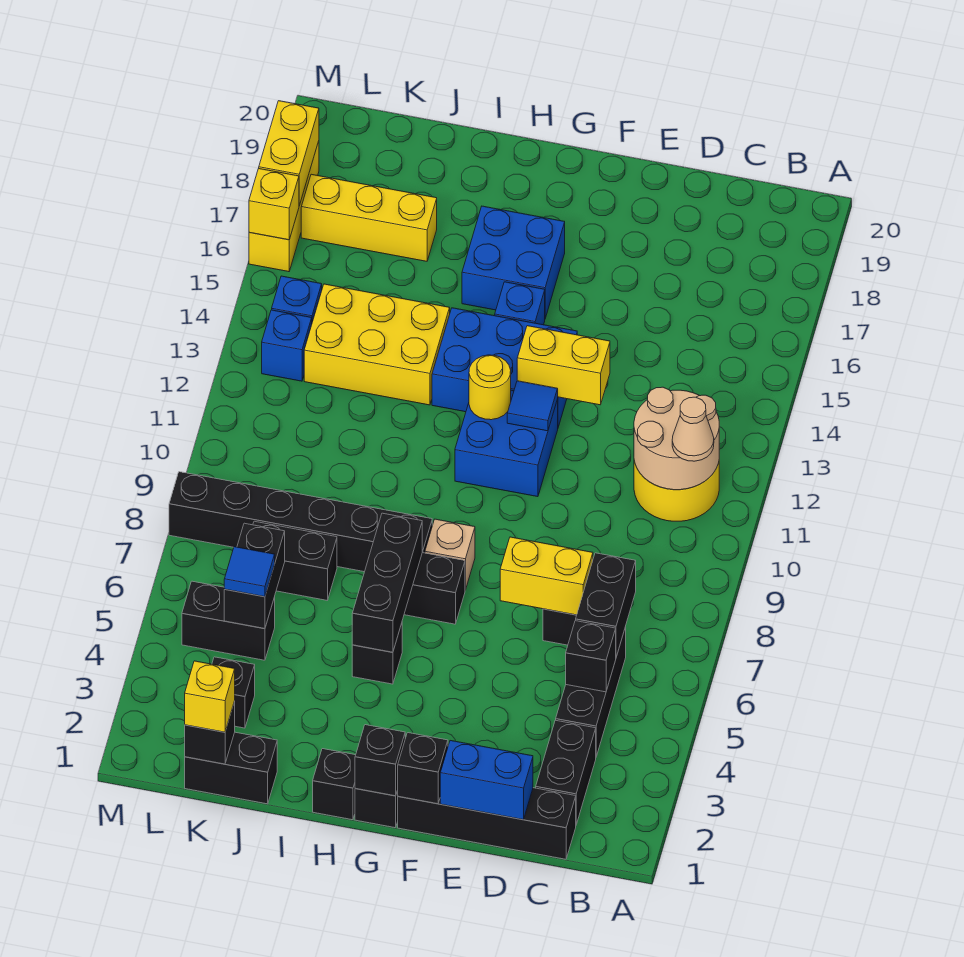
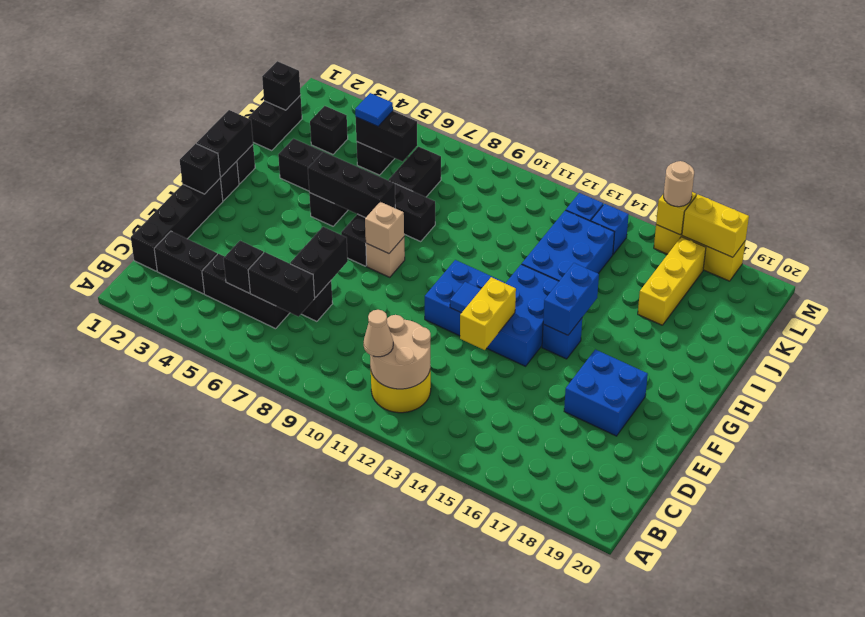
blue brick D1:E1 level 2 -> blue brick G15:H15 level 2
yellow brick D7:E7 level 2 -> black brick D7:E7 level 2
black brick G1 level 2 -> black brick G1:H1 level 2
none -> tan brick G8 level 2
yellow round brick G12 level 2 -> none
blue brick G16:H17 level 1 -> blue brick E17:F18 level 1
black brick H8:M8 level 1 -> black brick I3:I8 level 1
yellow brick I13:K14 level 1 -> blue brick I13:K14 level 1
yellow brick K1 level 3 -> none
none -> tan round brick M16 level 3

